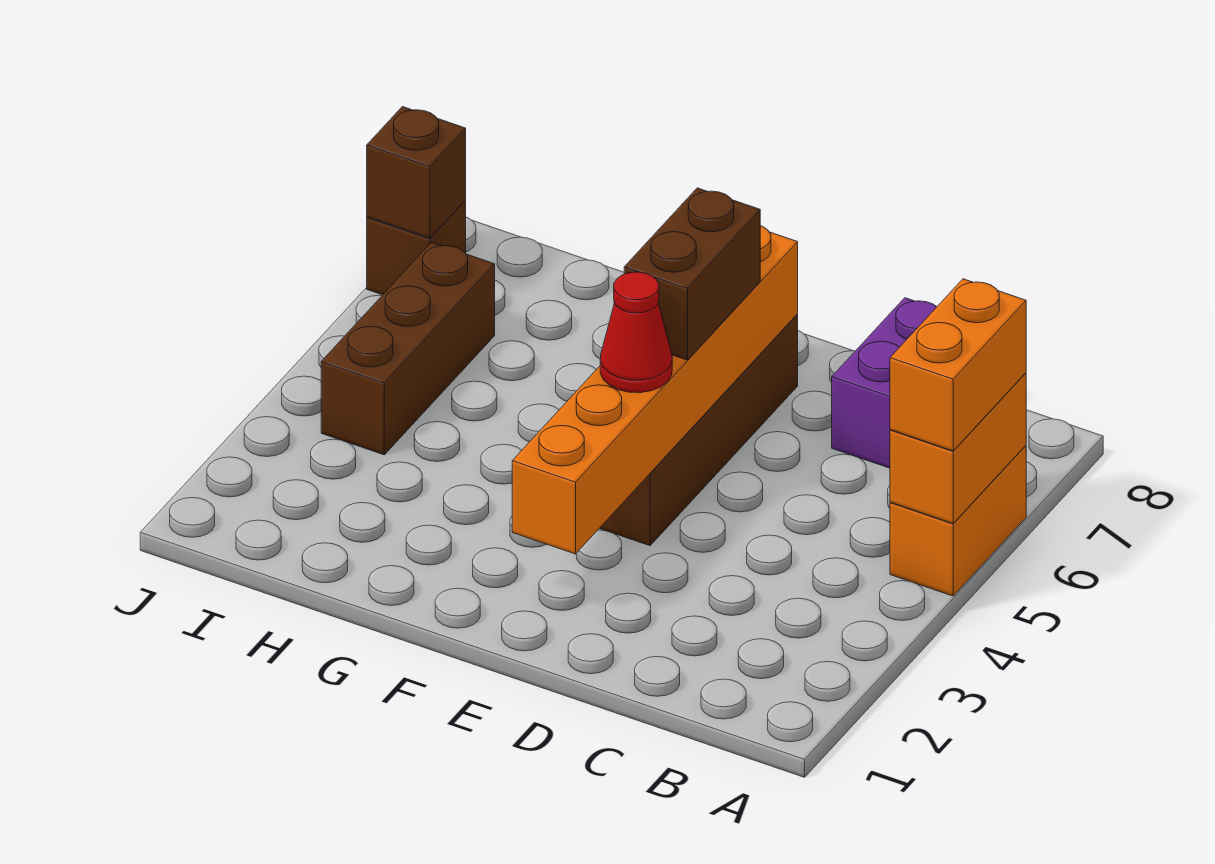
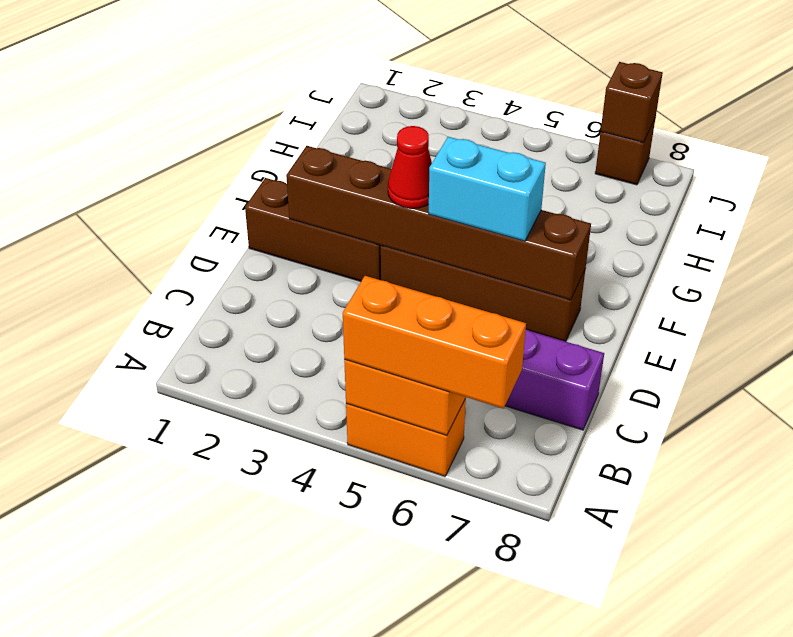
orange brick A5:A6 level 3 -> orange brick A5:A7 level 3
orange brick E2:E7 level 2 -> brown brick E2:E7 level 2
brown brick E5:E6 level 3 -> cyan brick E5:E6 level 3
brown brick I4:I6 level 1 -> brown brick E1:E3 level 1

